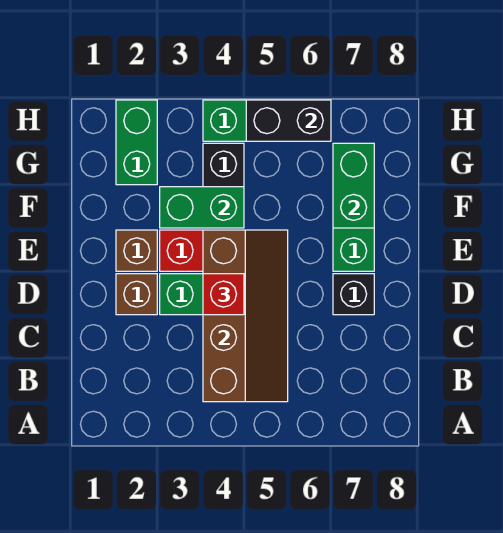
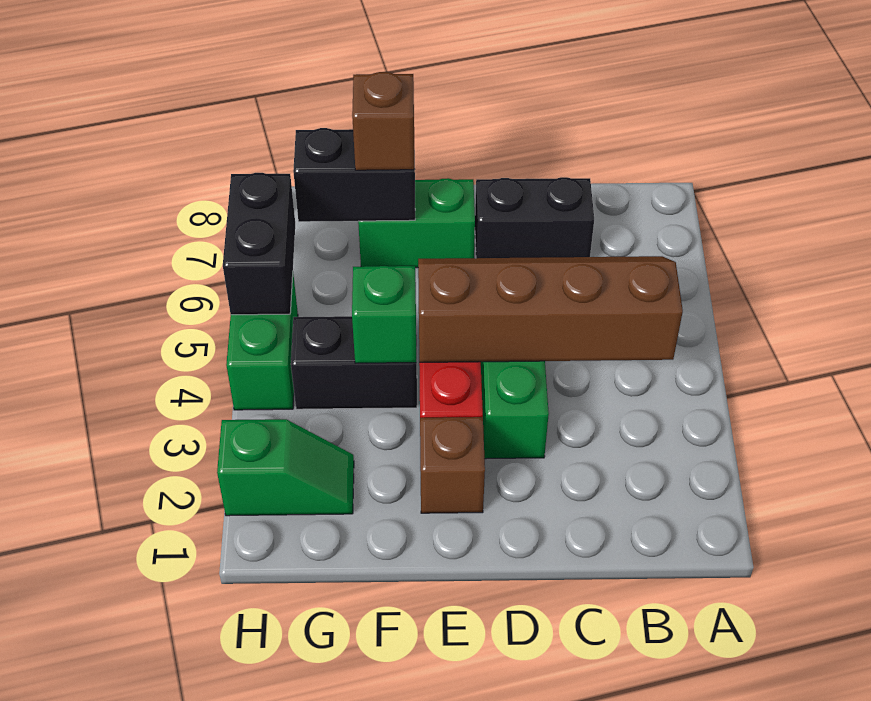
brown brick D2 level 1 -> brown brick F7 level 3
red brick D4 level 3 -> none
black brick D7 level 1 -> black brick C7:D7 level 1
green brick F3:F4 level 2 -> green brick F4 level 2
green brick F7:G7 level 2 -> black brick F7:G7 level 2
green brick G2:H2 level 1 -> green slope G2:H2 level 1 top H

